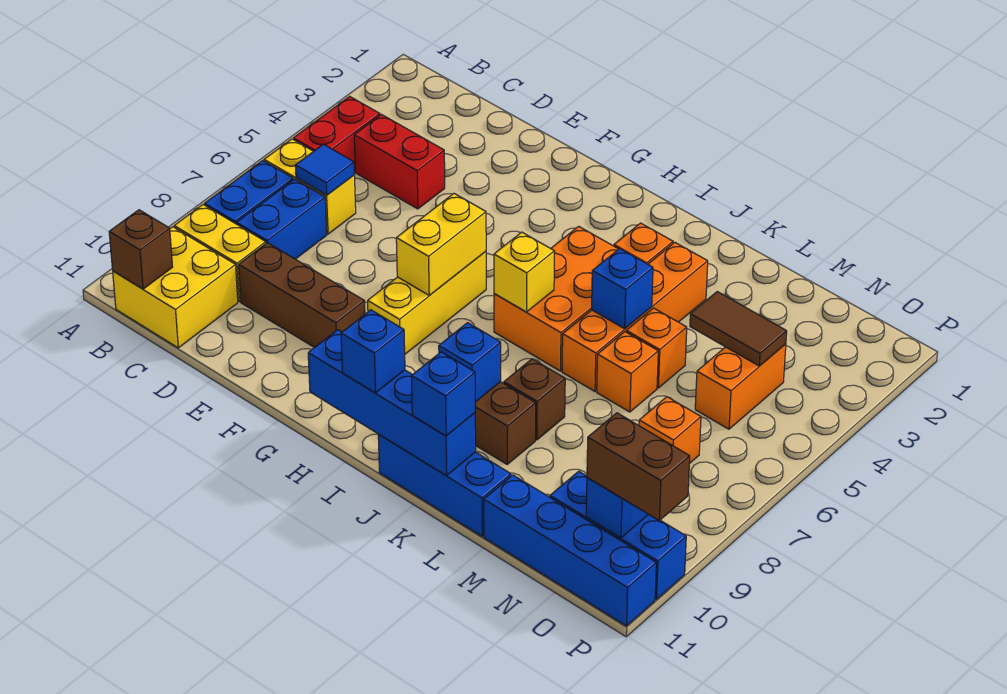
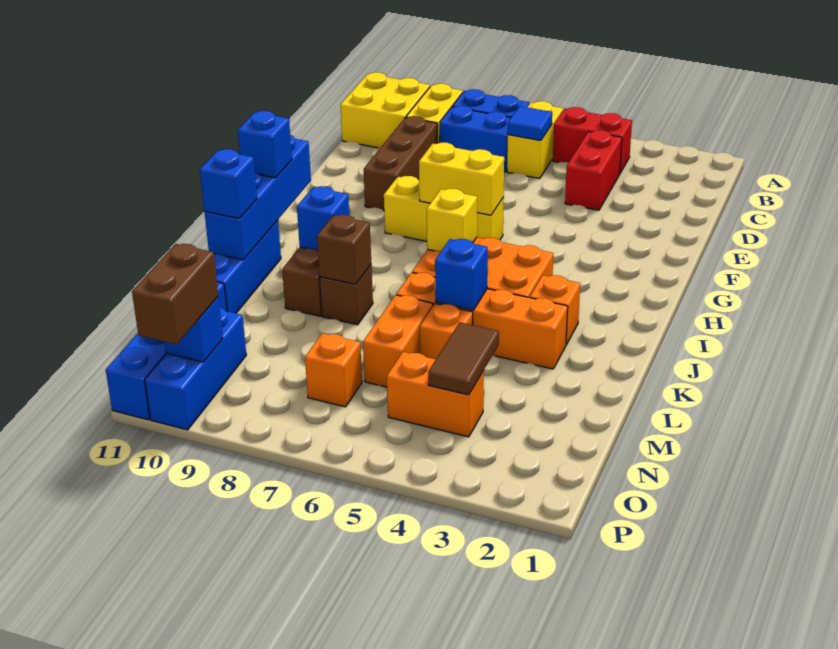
brown brick B11 level 2 -> brown brick K8 level 2
orange brick L6 level 1 -> orange brick L6:M6 level 1

